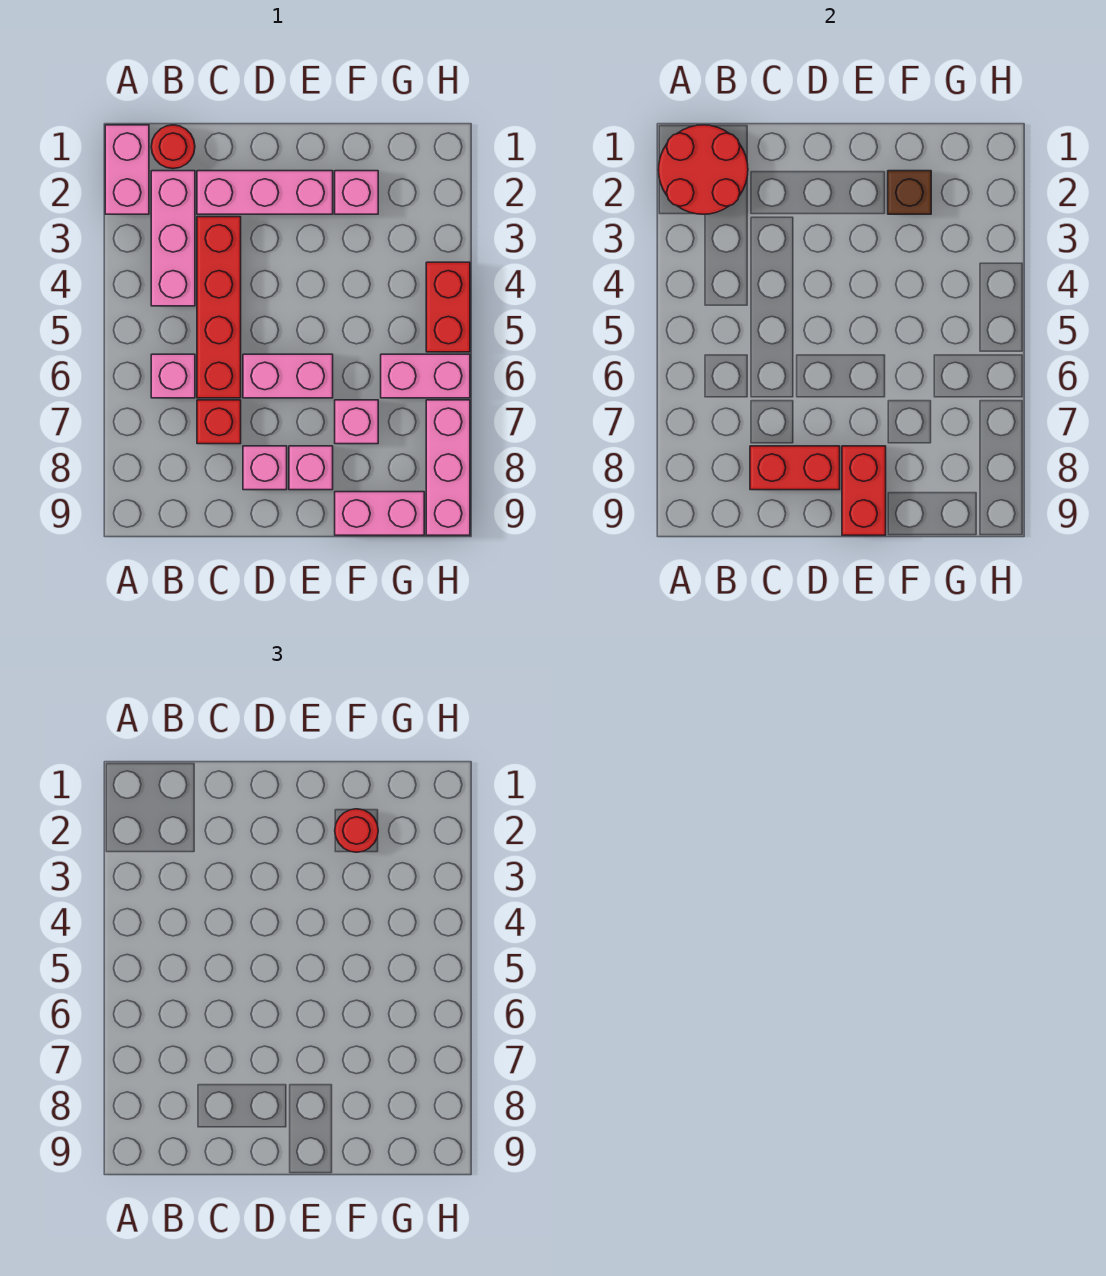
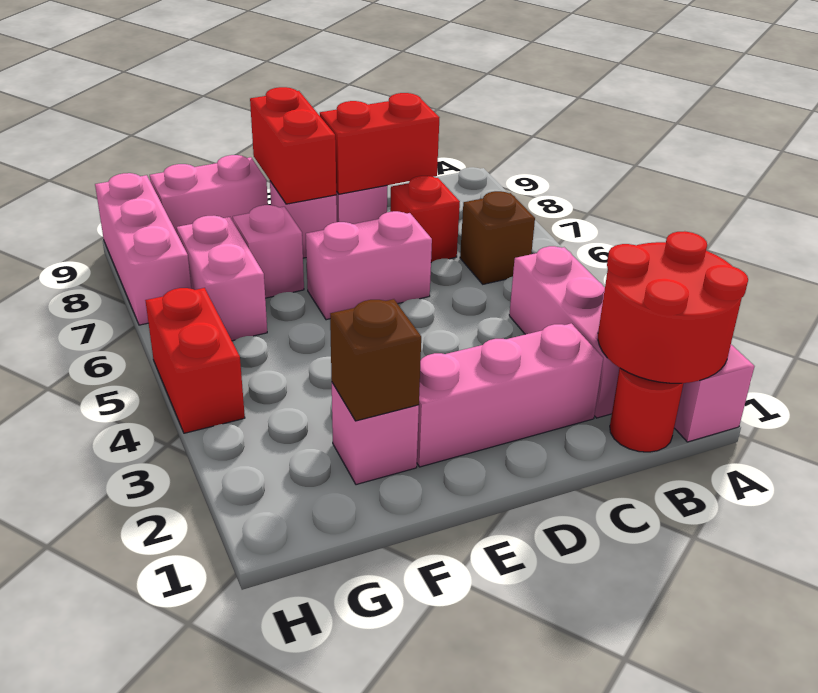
pink brick B6 level 1 -> brown brick B6 level 1
red brick C3:C6 level 1 -> none
red round brick F2 level 3 -> none
pink brick G6:H6 level 1 -> pink brick G6:G7 level 1

